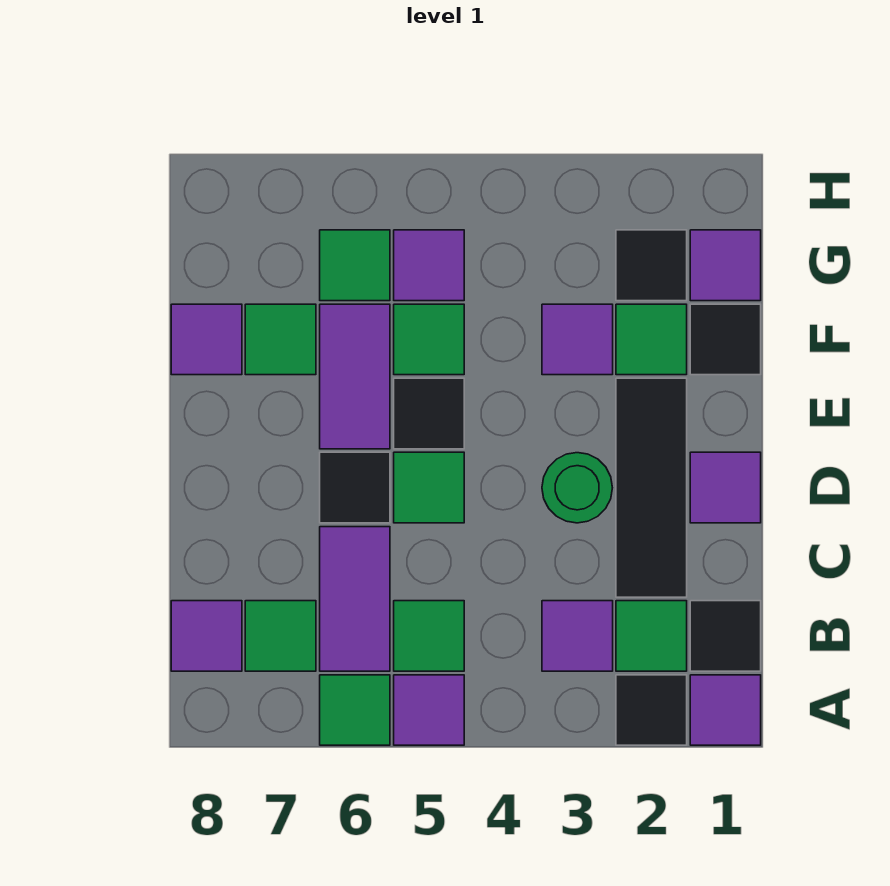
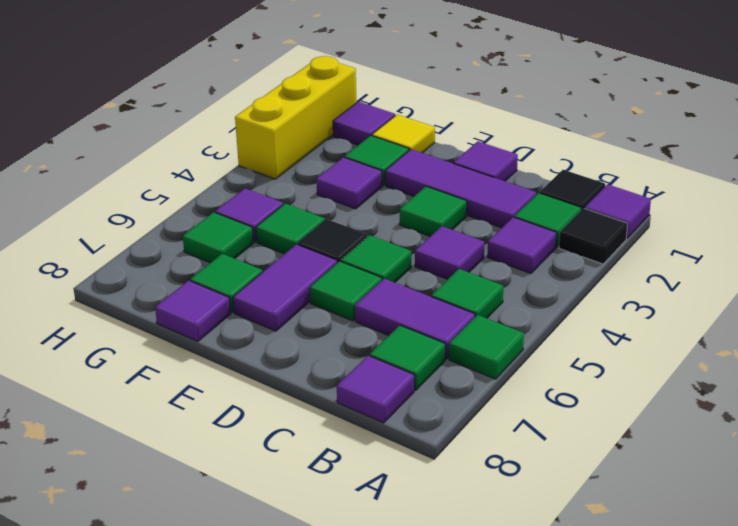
purple tile A5 level 1 -> purple tile C4 level 1
black tile C2:E2 level 1 -> purple tile C2:E2 level 1
green round brick D3 level 1 -> green tile D3 level 1
black tile D6 level 1 -> green tile D6 level 1
purple tile E6:F6 level 1 -> purple tile E6:E7 level 1
black tile F1 level 1 -> yellow tile F1 level 1
black tile G2 level 1 -> none
none -> yellow brick H1:H3 level 1

